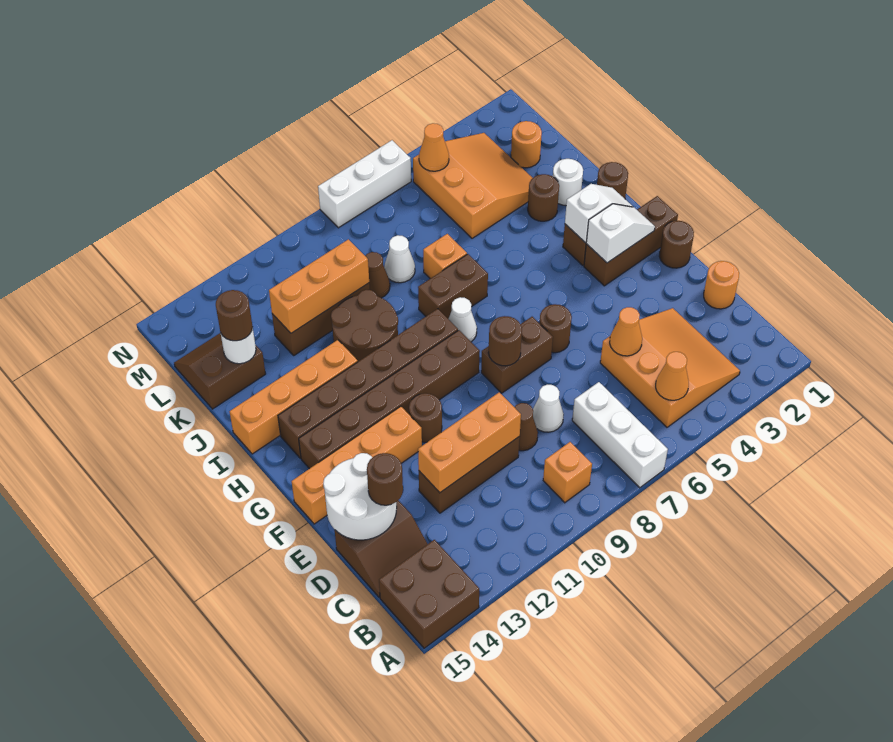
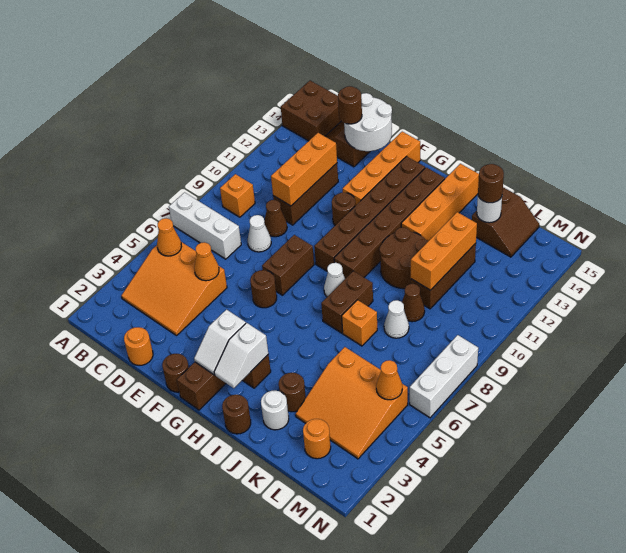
brown round brick F8 level 2 -> none

